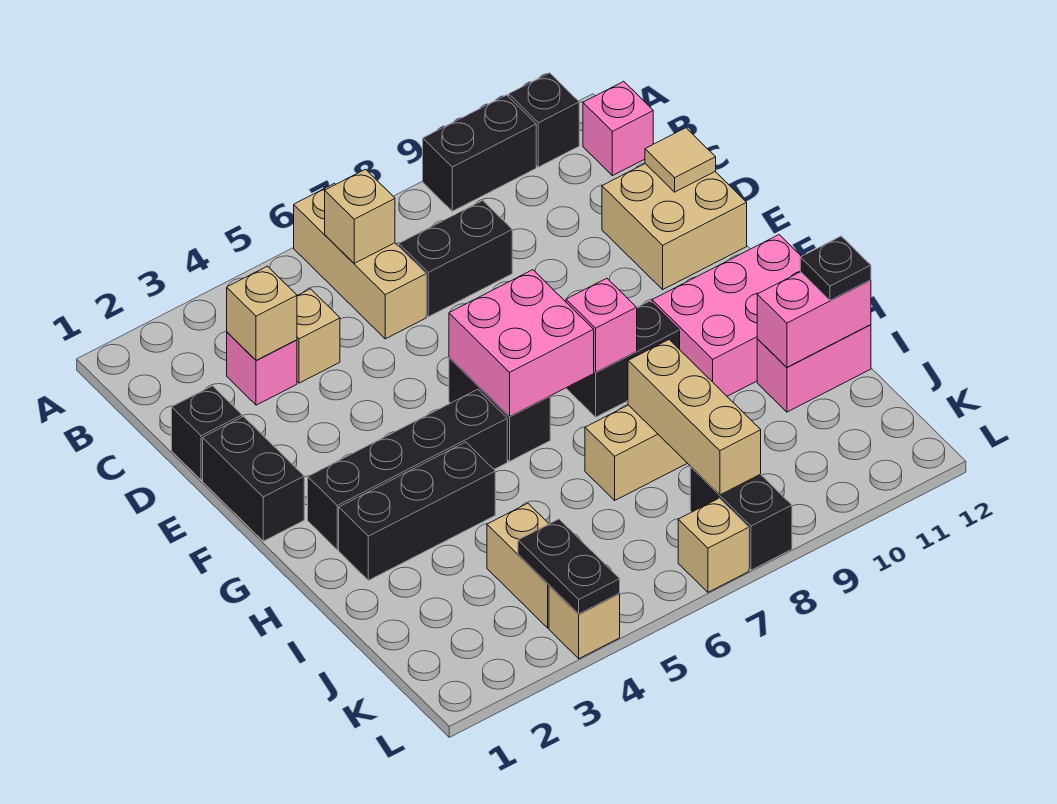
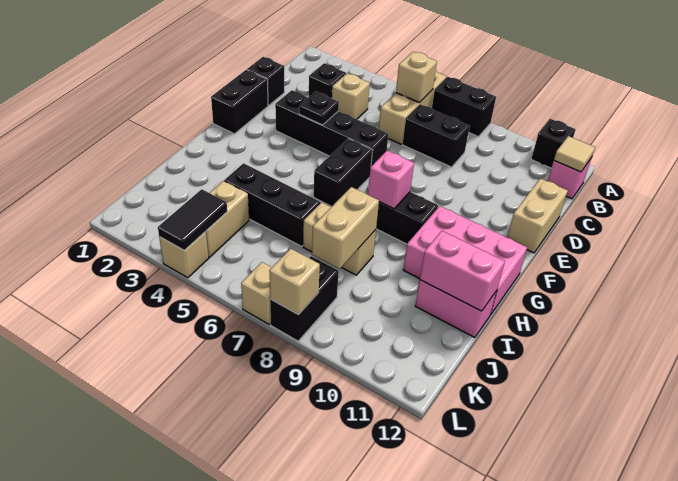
black brick A9:A10 level 1 -> black brick A7:A8 level 1
pink brick C3 level 1 -> black brick C3 level 1
tan brick C3 level 2 -> tan brick L8 level 2
tan brick D11:E12 level 1 -> tan brick D12:E12 level 1
tan tile D12 level 2 -> tan tile B12 level 2
pink brick F6:G7 level 2 -> none
black brick G2:G5 level 1 -> black brick E3:E6 level 1
black brick H2:H4 level 1 -> black brick I4:I6 level 1
tan brick I8:K8 level 2 -> tan brick I8:J8 level 2
black plate I12 level 3 -> black plate E4 level 2
black plate K4:L4 level 2 -> black tile K4:L4 level 2

